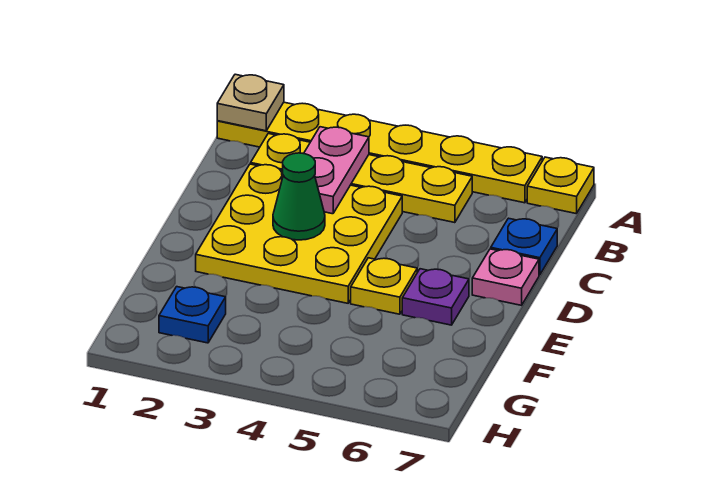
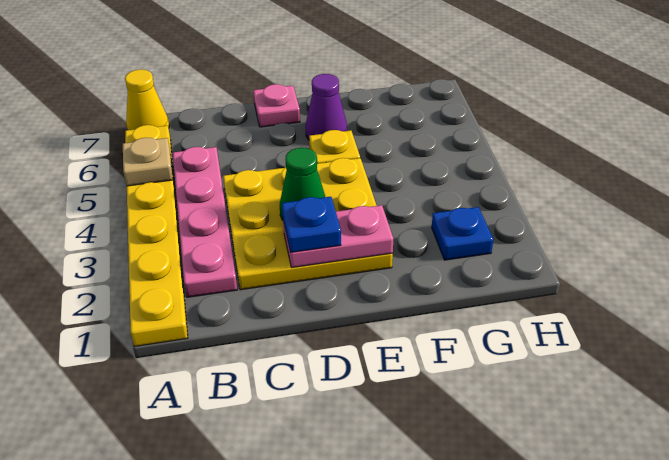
tan plate A1 level 2 -> tan plate A5 level 2
yellow plate A7 level 1 -> yellow cone A7 level 1
yellow plate B2:B5 level 1 -> pink plate B2:B5 level 1
pink plate B3:C3 level 2 -> pink plate D2:E2 level 2
blue plate C7 level 1 -> blue plate D2 level 3
purple plate E6 level 1 -> purple cone E6 level 1

